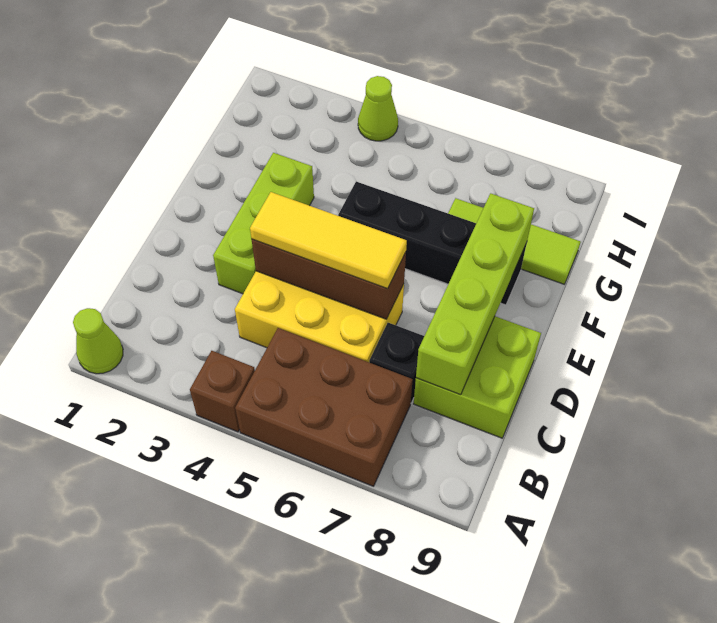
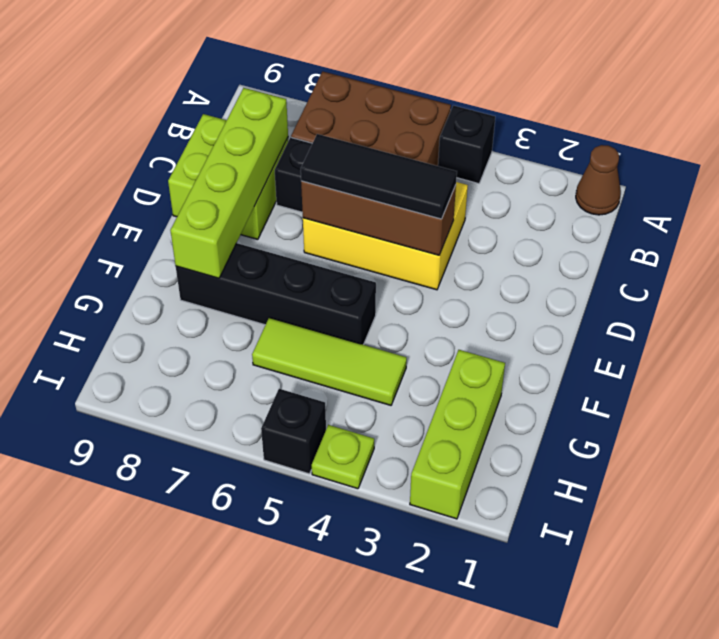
lime cone A1 level 1 -> brown cone A1 level 1
brown brick A4 level 1 -> black brick A4 level 1
lime brick D3:F3 level 1 -> lime brick G2:I2 level 1
yellow tile D4:D6 level 3 -> black tile D4:D6 level 3
lime tile G7:G9 level 1 -> lime tile G4:G6 level 1
lime cone I4 level 1 -> lime plate I4 level 1
none -> black brick I5 level 1

